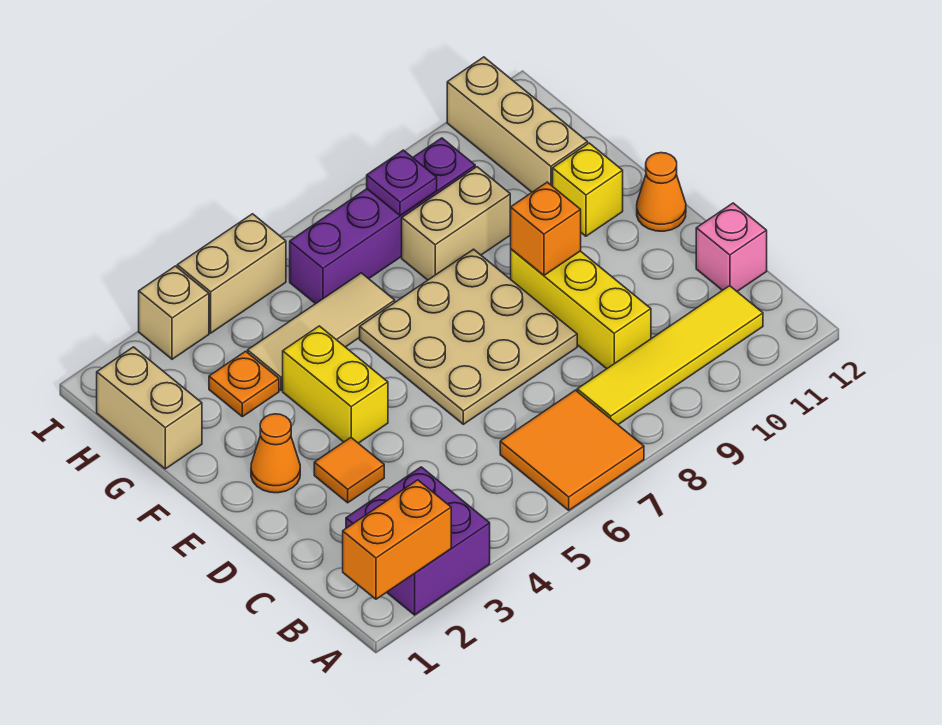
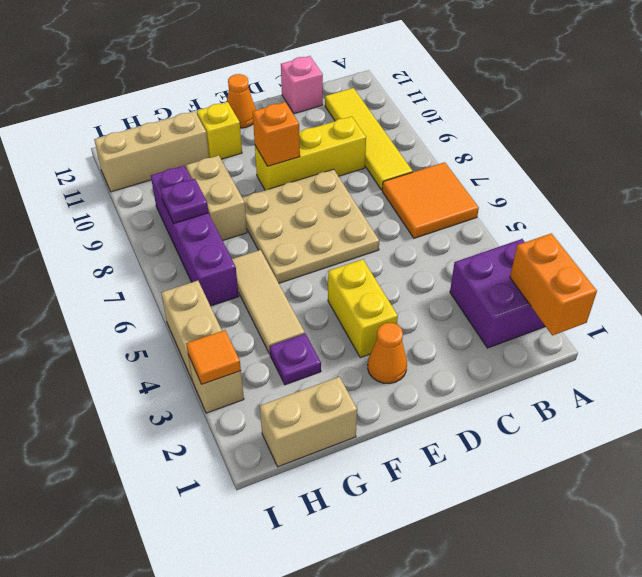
orange tile D3 level 1 -> orange tile I3 level 2
yellow brick E4:F4 level 1 -> yellow brick E3:E4 level 1
orange plate G3 level 1 -> purple plate G3 level 1

